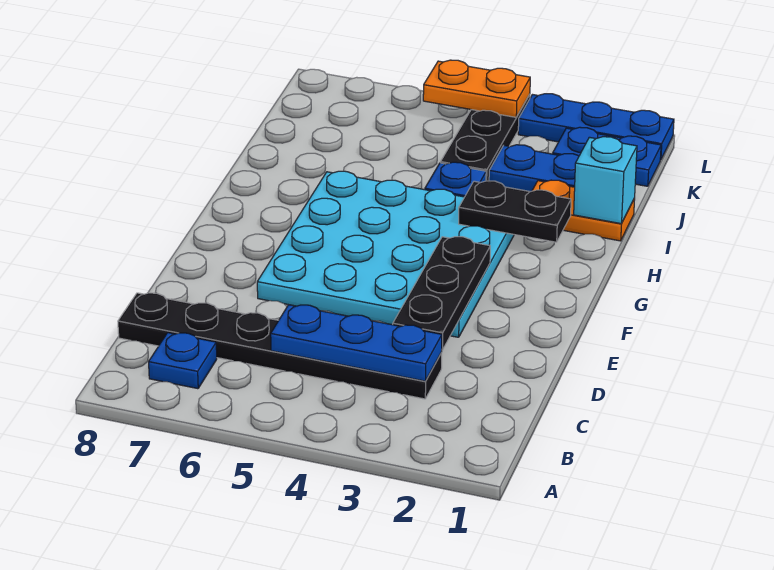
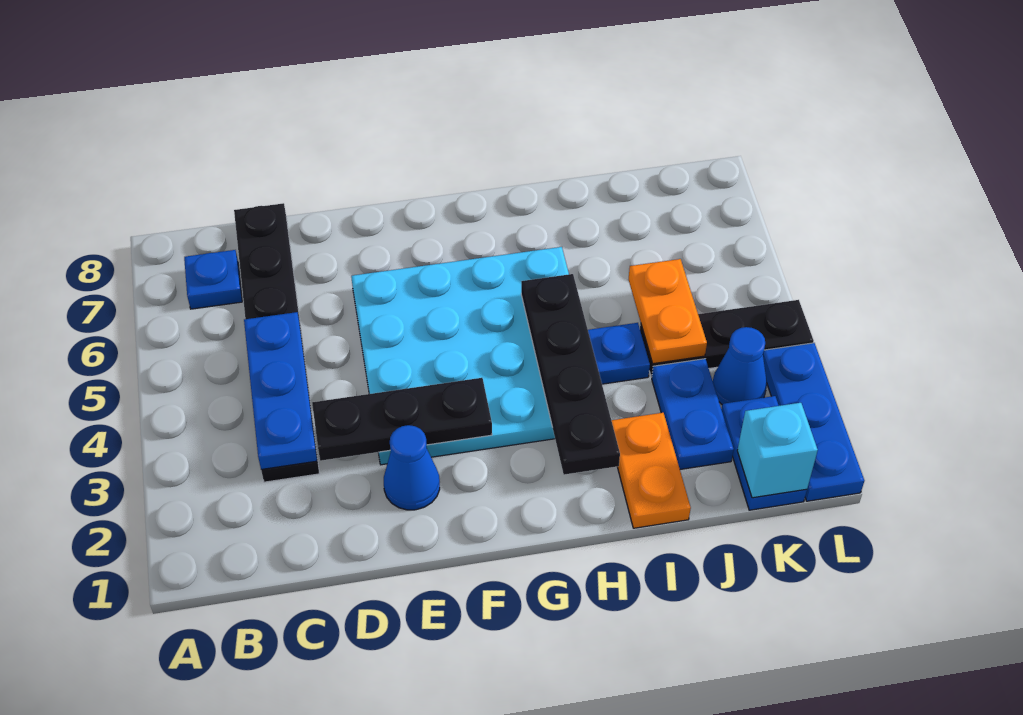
none -> blue cone E2 level 1
black plate H2:H3 level 2 -> black plate H2:H5 level 2
cyan brick I1 level 2 -> cyan brick K1 level 2
none -> blue cone K3 level 1
orange plate L4:L5 level 2 -> orange plate J4:J5 level 2

